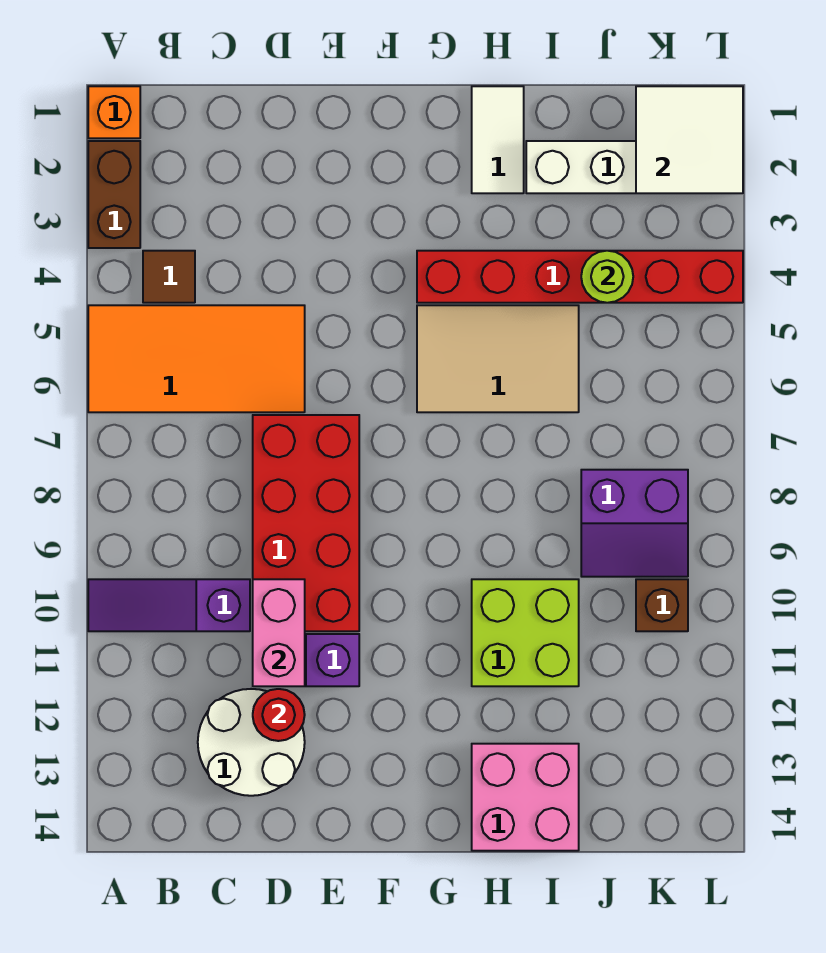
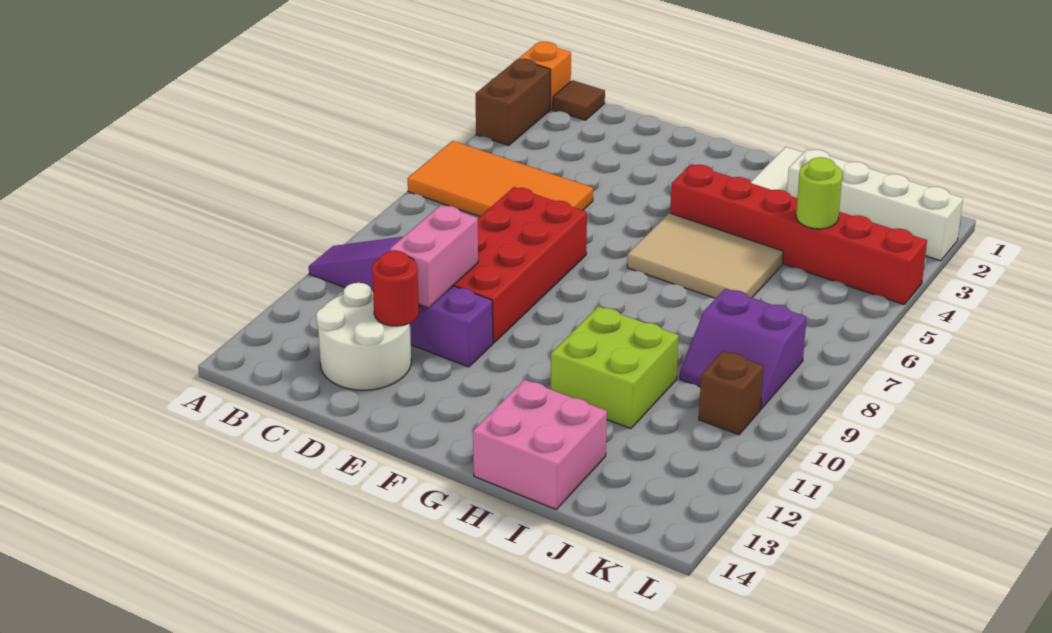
brown tile B4 level 1 -> brown tile B1 level 1
white tile K1:L2 level 2 -> none

